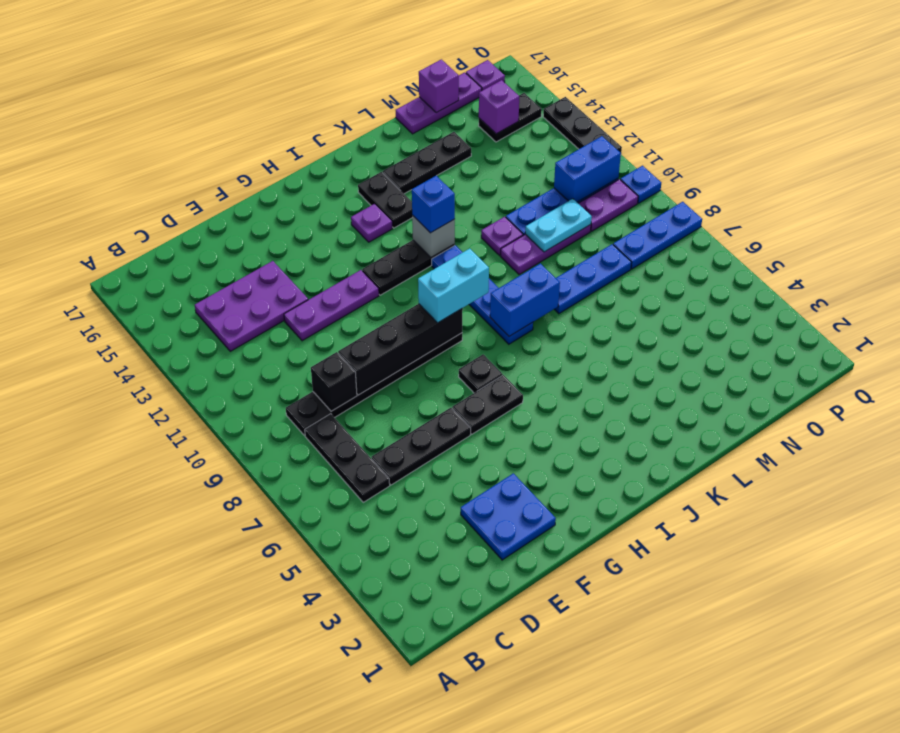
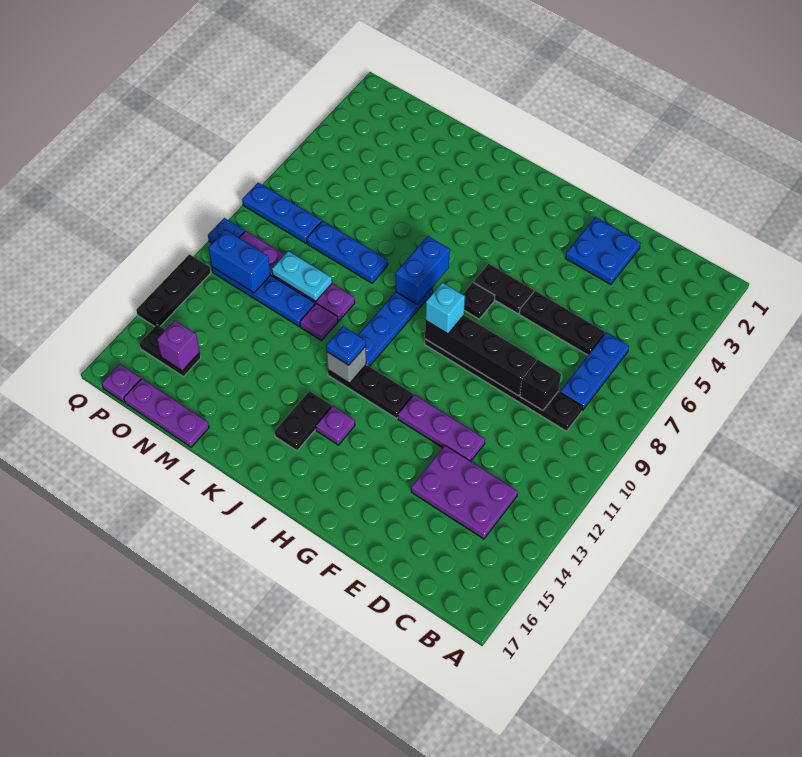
black plate C6:C8 level 1 -> blue plate C6:C8 level 1
cyan brick H9:I9 level 3 -> cyan brick H9 level 3
blue brick J8:K8 level 2 -> blue brick J7:J8 level 2
blue brick J12 level 3 -> blue plate J12 level 3
black plate K15:M15 level 1 -> none
purple brick N17 level 2 -> none

